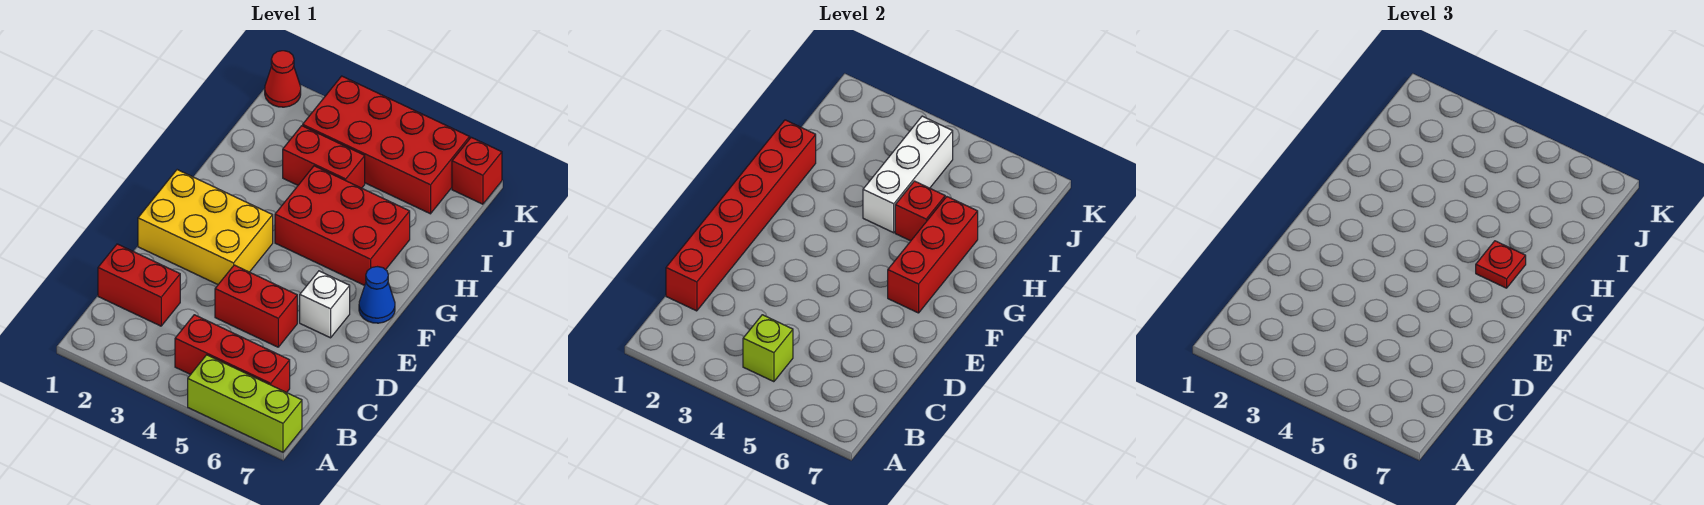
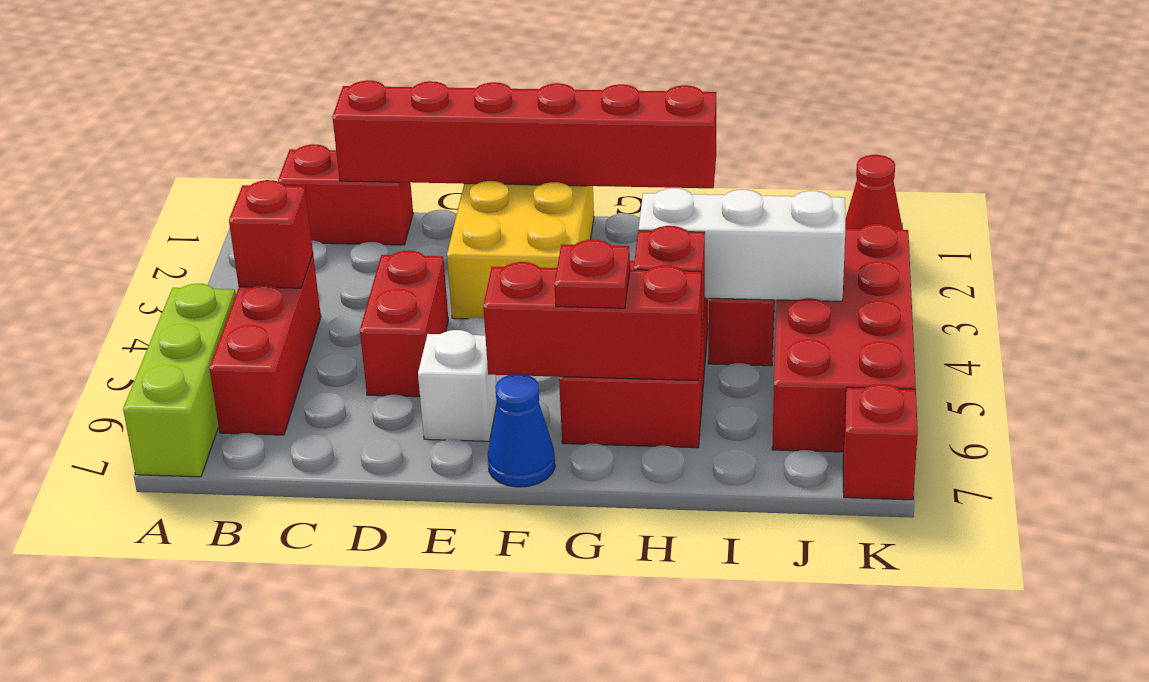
lime brick B4 level 2 -> red brick B4 level 2
red brick C1:C2 level 1 -> red brick B1:C1 level 1

